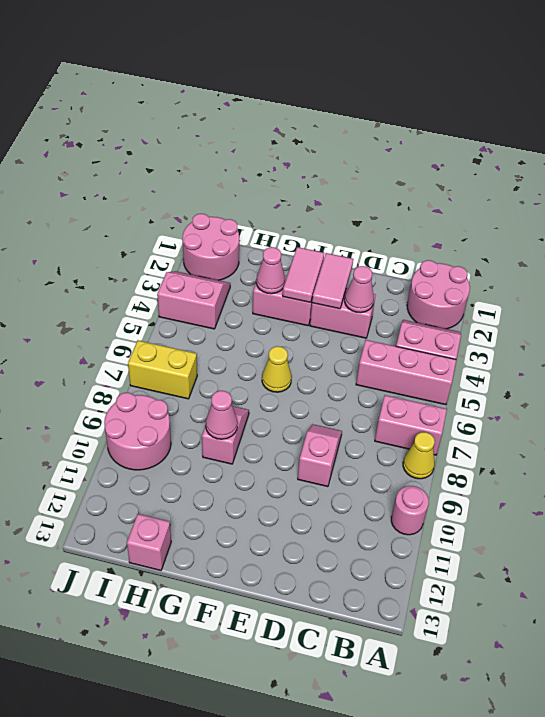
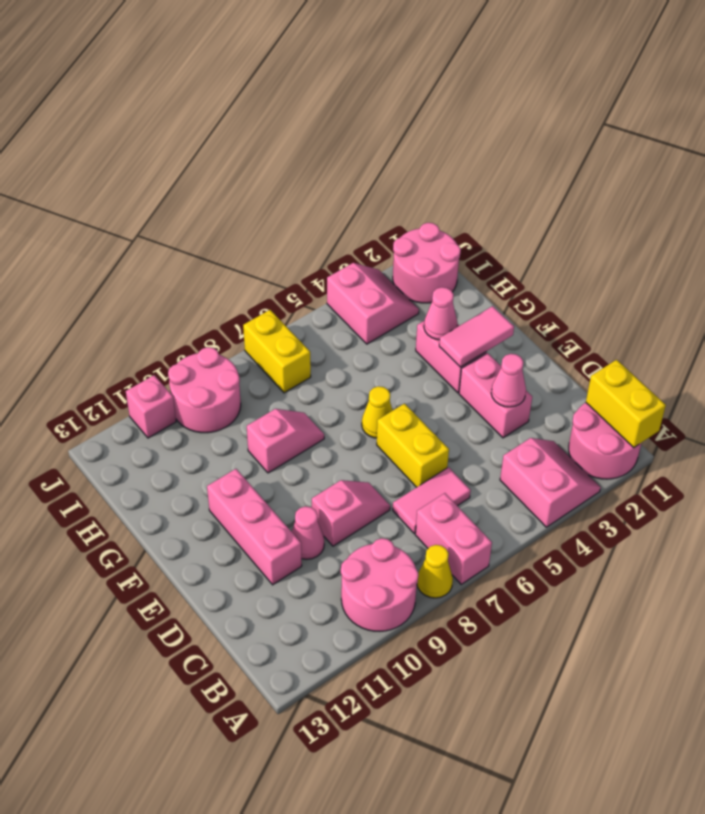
none -> yellow brick A1:B1 level 2
pink brick A5:C5 level 1 -> pink brick D11:F11 level 1
pink round brick A10 level 1 -> pink round brick A9:B10 level 1
none -> yellow brick D6:E6 level 1
pink tile E2:E3 level 2 -> pink tile C6:C7 level 1
pink cone G9 level 2 -> pink cone D10 level 1
pink brick H13 level 1 -> pink brick J11 level 1

